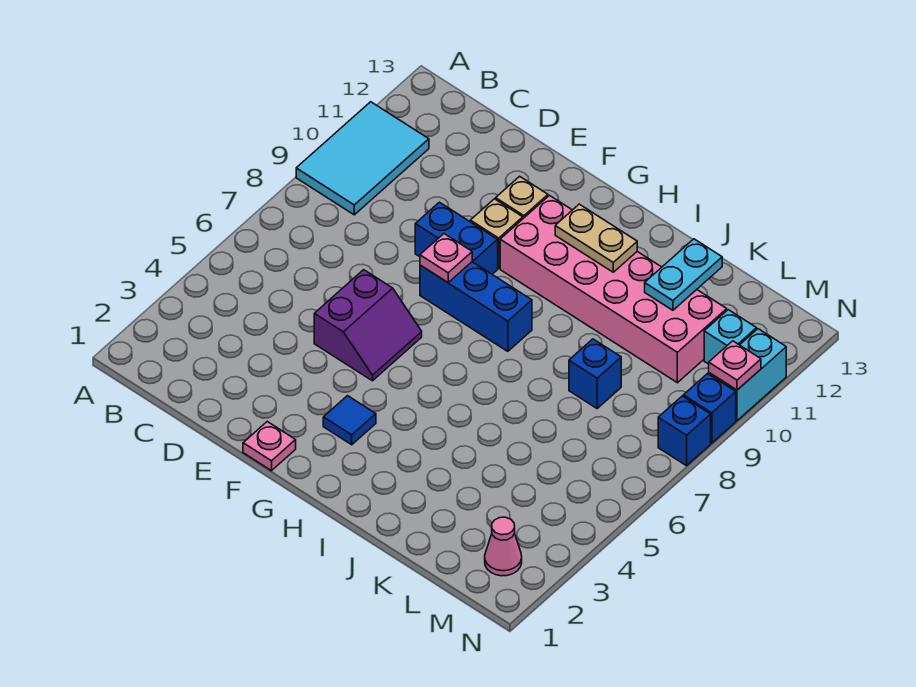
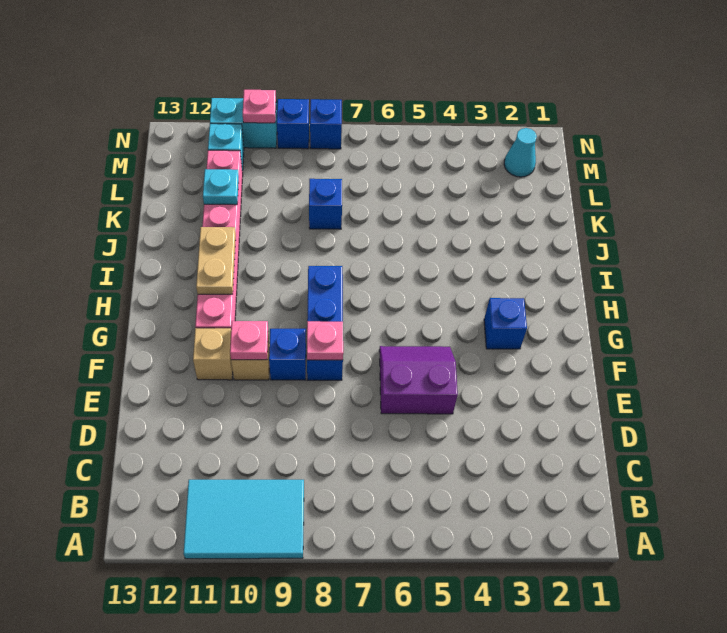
blue brick E9:F9 level 1 -> blue brick F9 level 1
pink plate F1 level 1 -> pink plate F10 level 2
blue tile G3 level 1 -> blue brick G3 level 1
pink brick G10:L11 level 1 -> pink brick G11:L11 level 1
cyan plate K11:K12 level 2 -> cyan plate K11 level 2
pink cone M2 level 1 -> cyan cone M2 level 1

